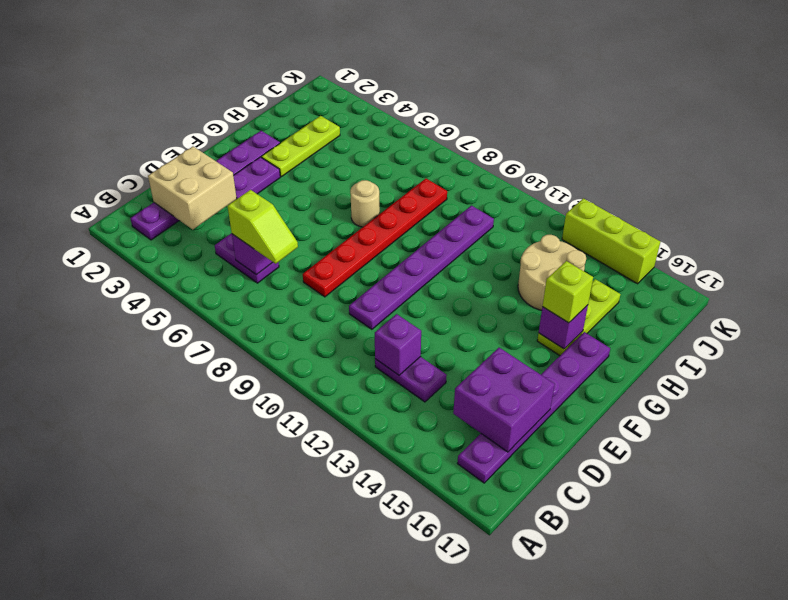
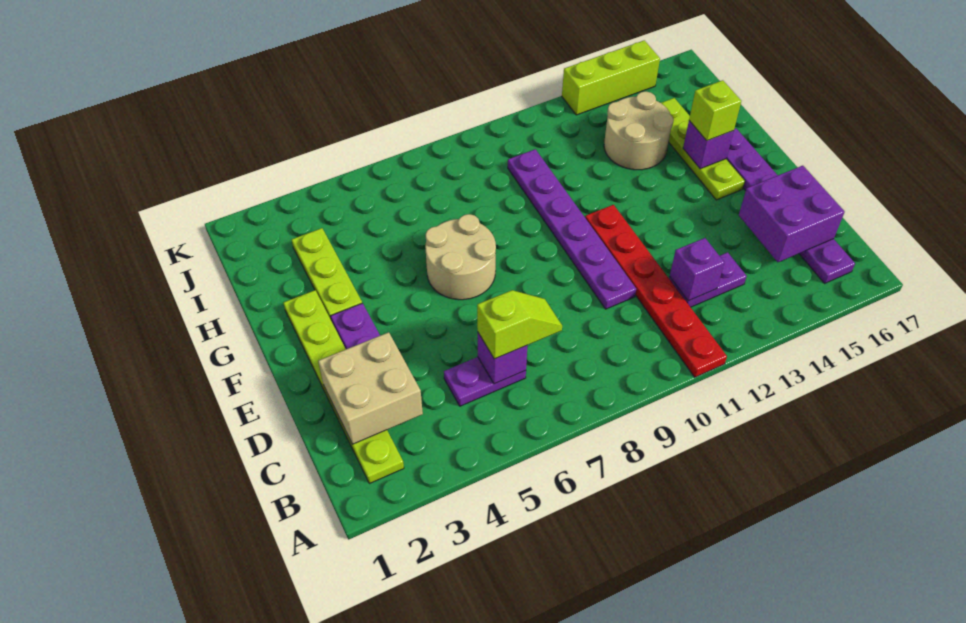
purple plate B2:G2 level 1 -> lime plate B2:G2 level 1
red plate D8:I8 level 1 -> red plate A11:F11 level 1
tan round brick G7 level 1 -> tan round brick F6:G7 level 1
lime plate G15:I15 level 1 -> lime plate F15:I15 level 1

